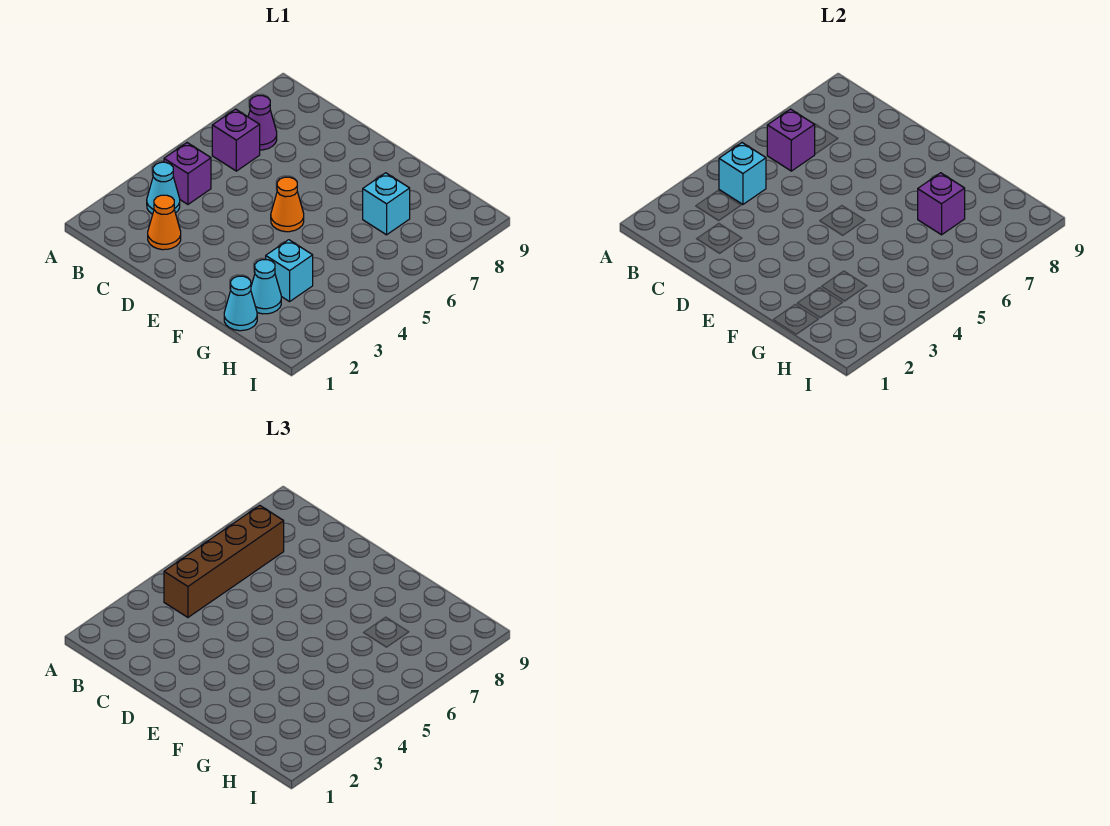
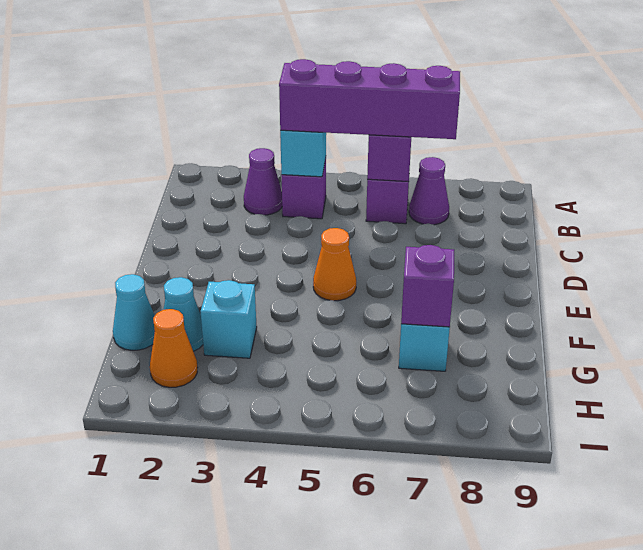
cyan cone B3 level 1 -> purple cone B3 level 1
brown brick B4:B7 level 3 -> purple brick B4:B7 level 3
orange cone C2 level 1 -> orange cone H2 level 1

